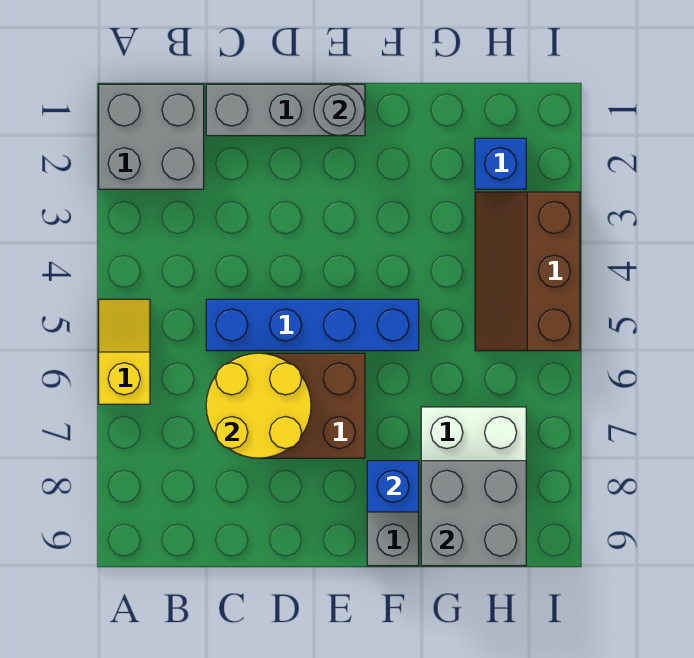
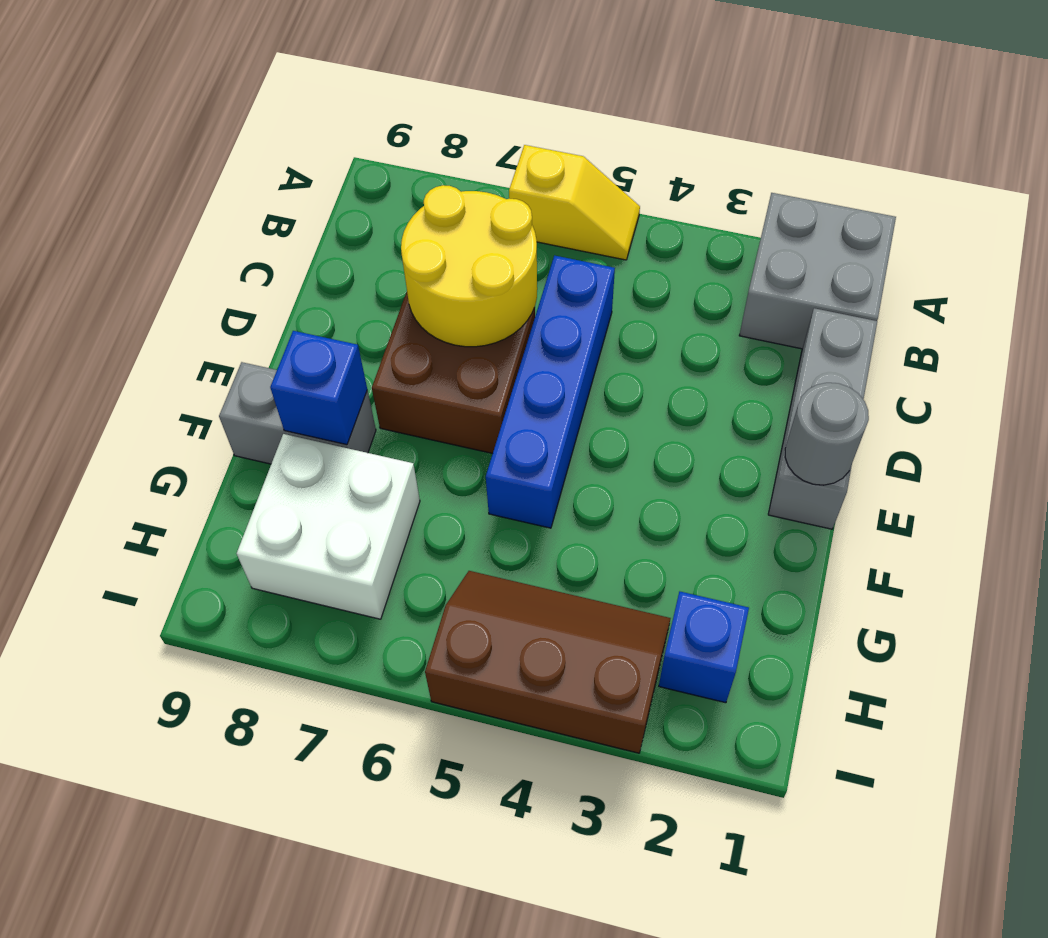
grey brick G8:H9 level 2 -> none

